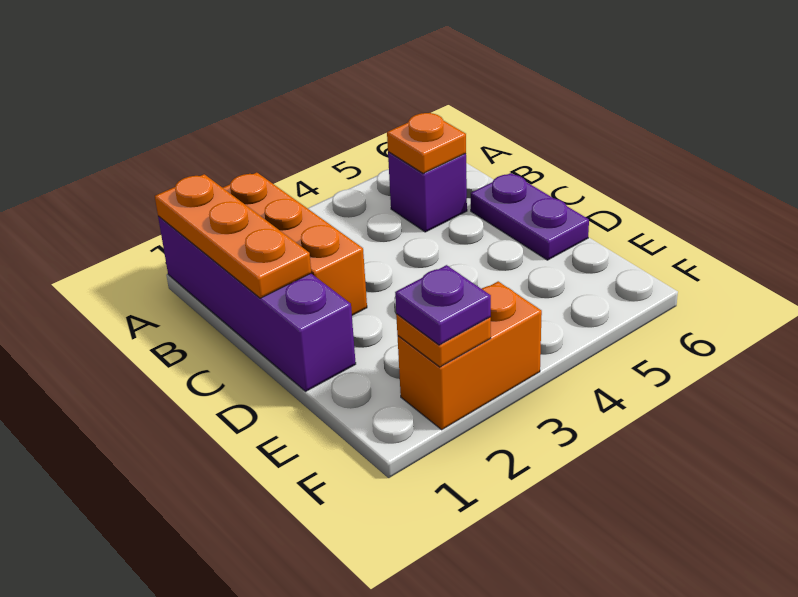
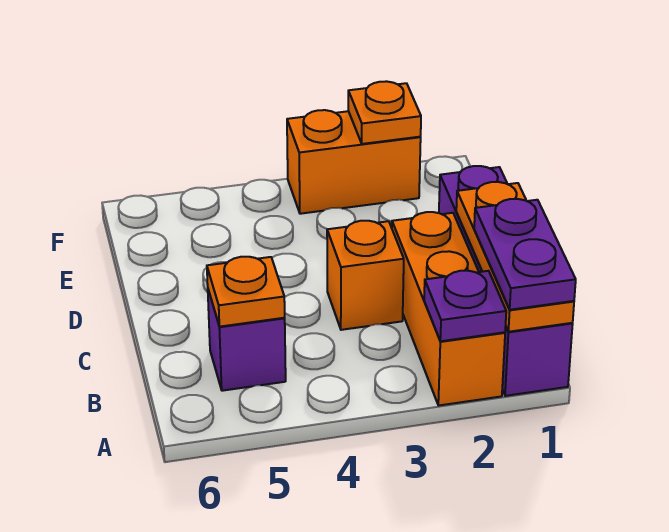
none -> orange brick C3 level 1
purple plate C6:D6 level 1 -> purple plate A1:B1 level 3
purple plate F2 level 3 -> purple plate A2 level 2

